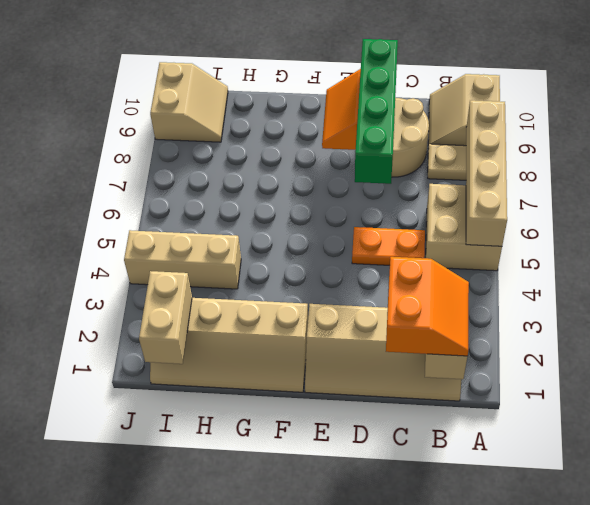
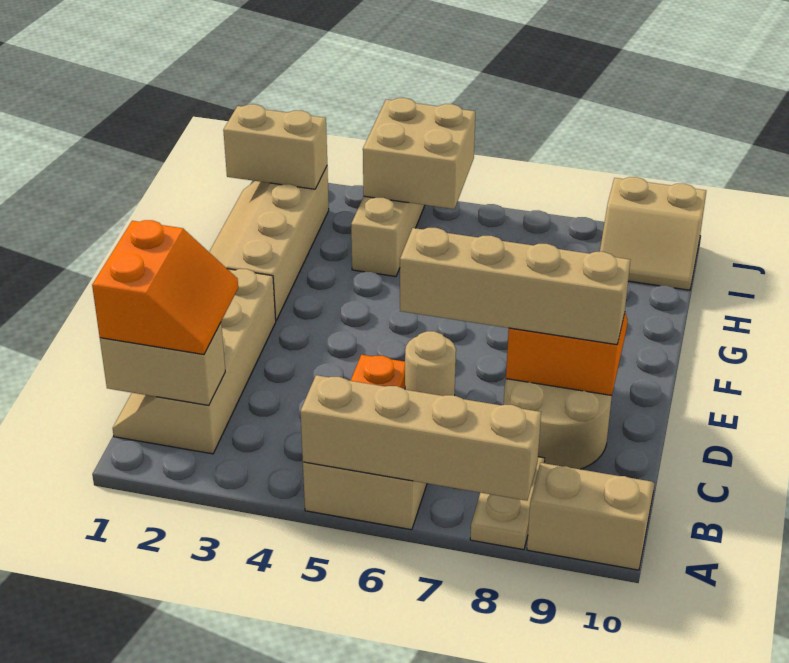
orange slope B1:C2 level 3 top C -> orange slope B1:C2 level 3 top 1
none -> tan round brick D6 level 1
green brick D6:D9 level 3 -> tan brick D6:D9 level 3
none -> tan brick I4:J5 level 2

